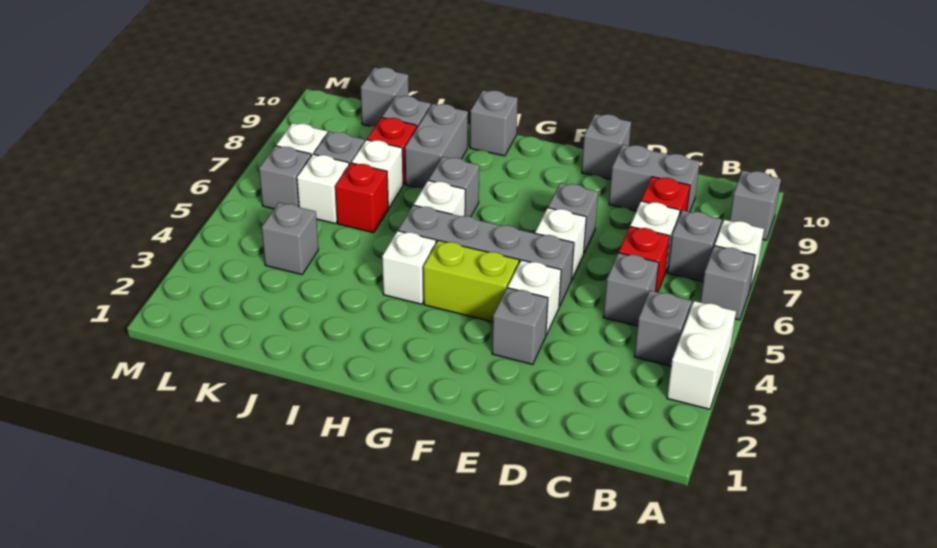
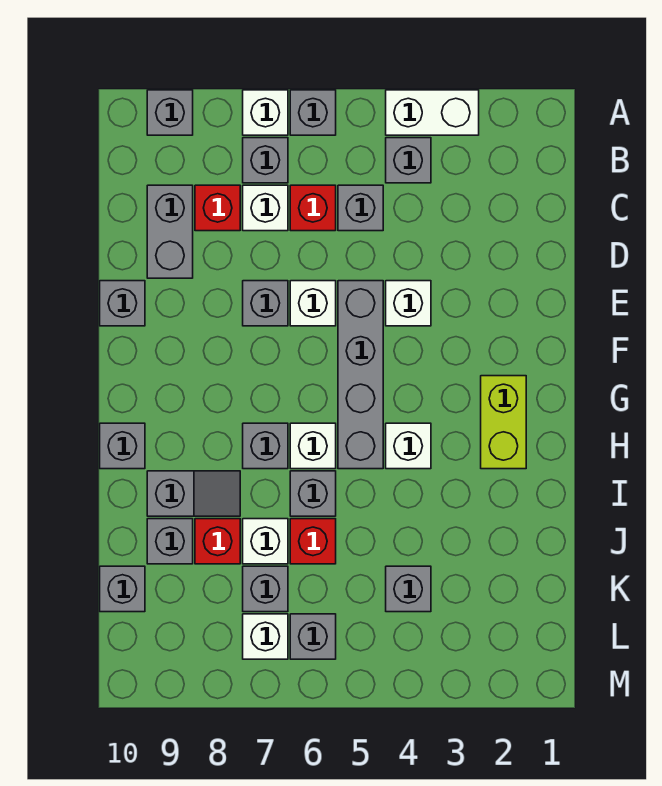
grey brick E3 level 1 -> grey brick I6 level 1
lime brick F4:G4 level 1 -> lime brick G2:H2 level 1
grey brick I8:I9 level 1 -> grey slope I8:I9 level 1 top 9
white brick K6 level 1 -> none

